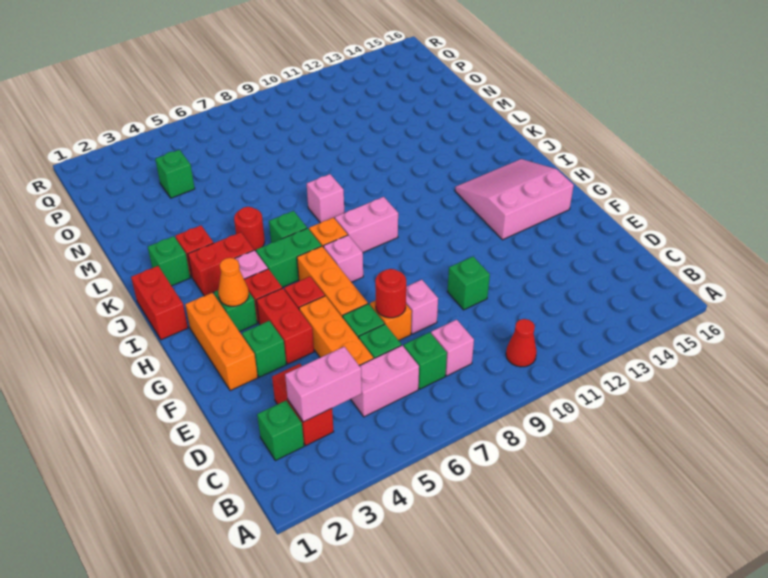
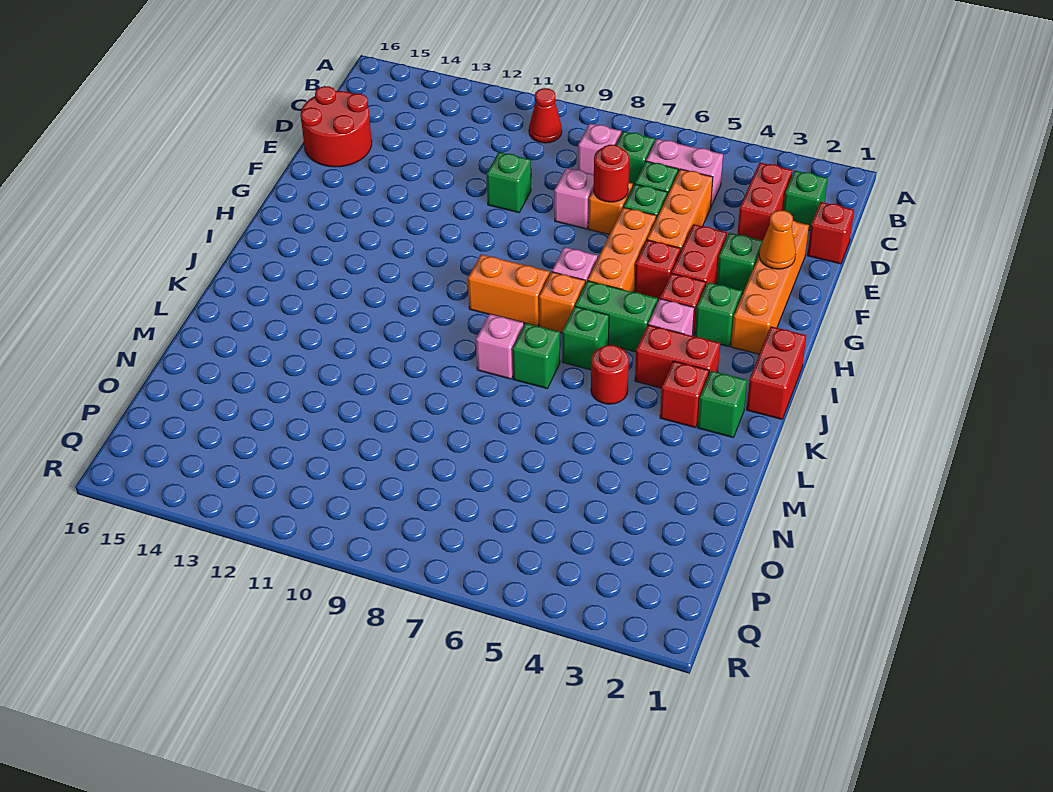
pink brick C3:C4 level 2 -> none
none -> red brick D1 level 1
none -> red round brick D15:E16 level 1
orange brick F2:H2 level 1 -> orange brick E2:H2 level 1
pink slope G13:I15 level 1 top G -> none
orange cone H3 level 2 -> orange cone F2 level 2
pink brick I8:I9 level 1 -> orange brick I8:I9 level 1
green brick O4 level 1 -> green brick K7 level 1

